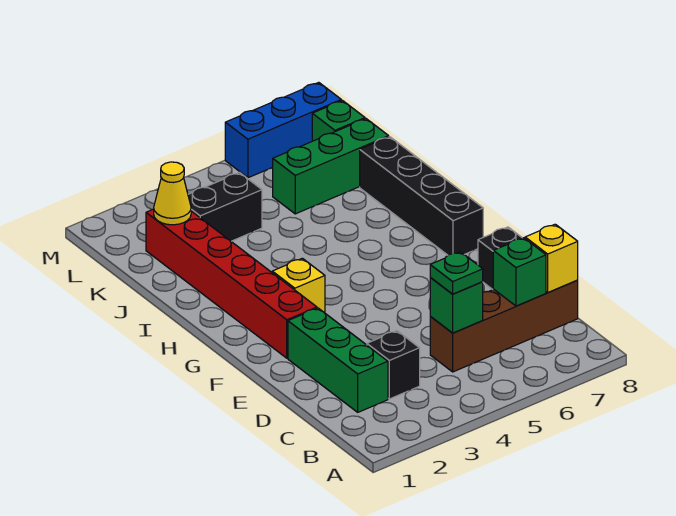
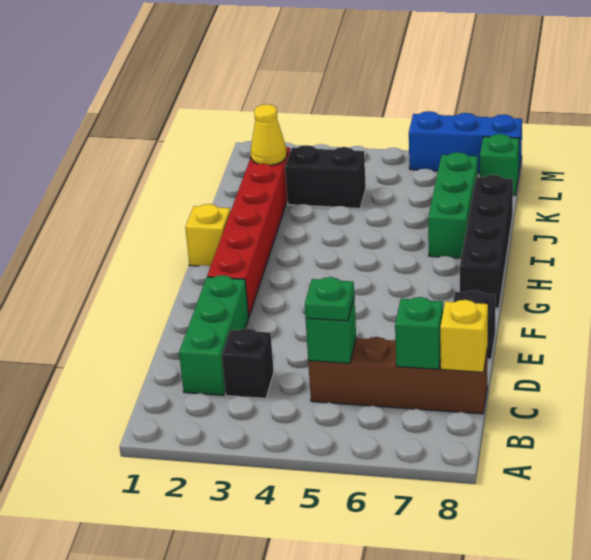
yellow brick G3 level 1 -> yellow brick H1 level 1
green brick K6:K8 level 1 -> green brick I7:K7 level 1

